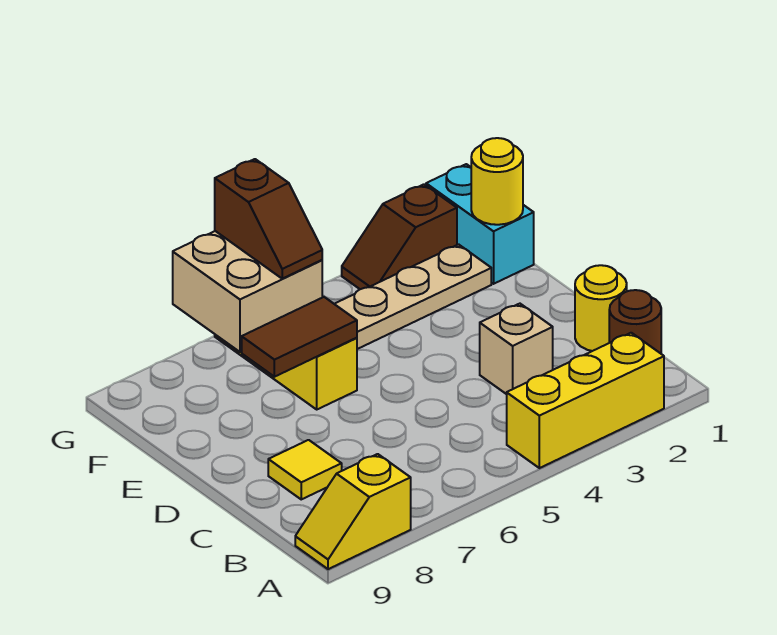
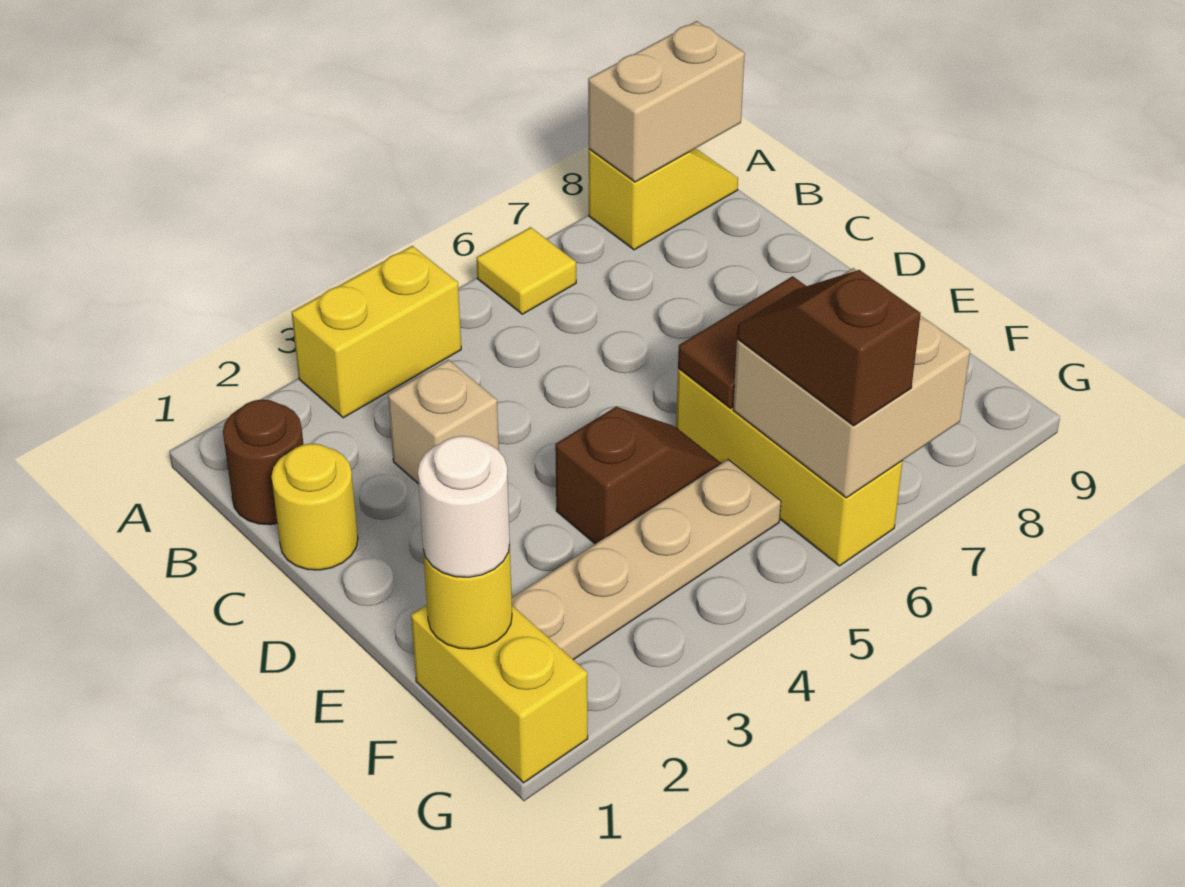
yellow brick A2:A4 level 1 -> yellow brick A3:A4 level 1
none -> tan brick A8:A9 level 2
yellow tile C8 level 1 -> yellow tile A6 level 1
cyan brick F1:G1 level 1 -> yellow brick F1:G1 level 1
none -> white round brick F1 level 3
brown slope G2:G3 level 1 top 2 -> brown slope E4:E5 level 1 top 4

